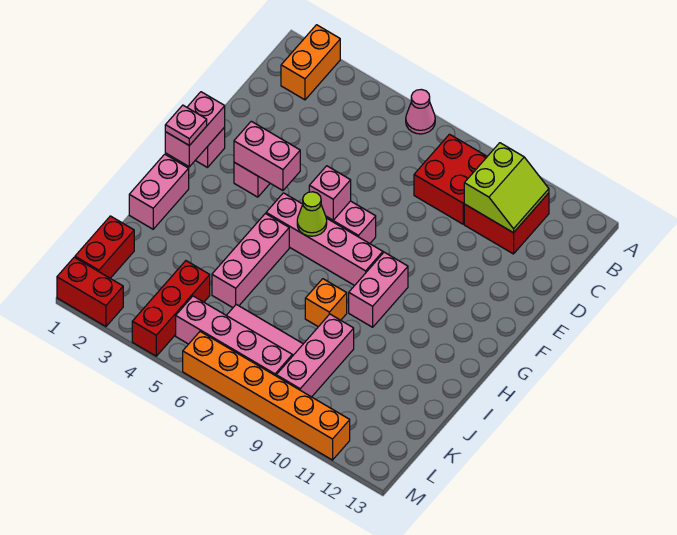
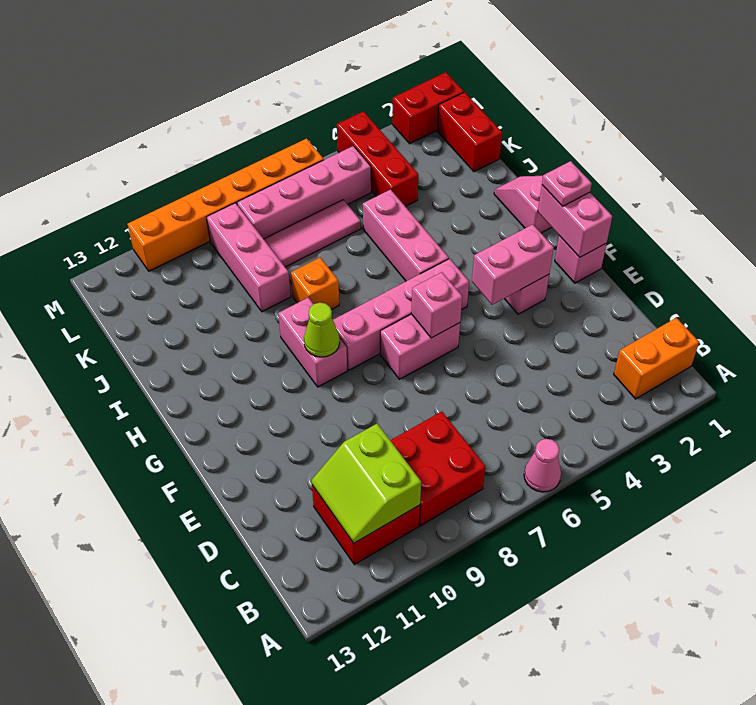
orange brick A2:B2 level 1 -> orange brick B1:B2 level 1
lime cone G6 level 2 -> lime cone G9 level 2
pink brick H1:I1 level 1 -> pink slope H1:I1 level 1 top H

